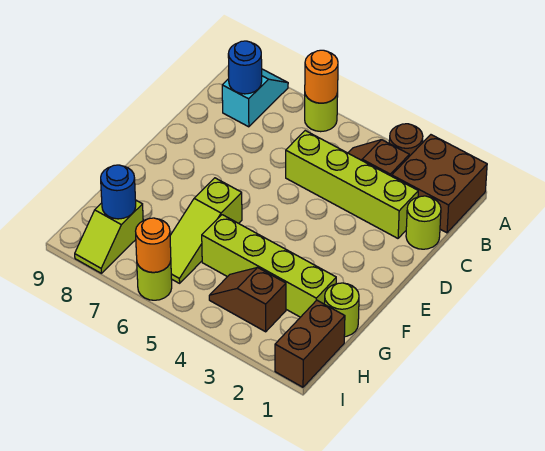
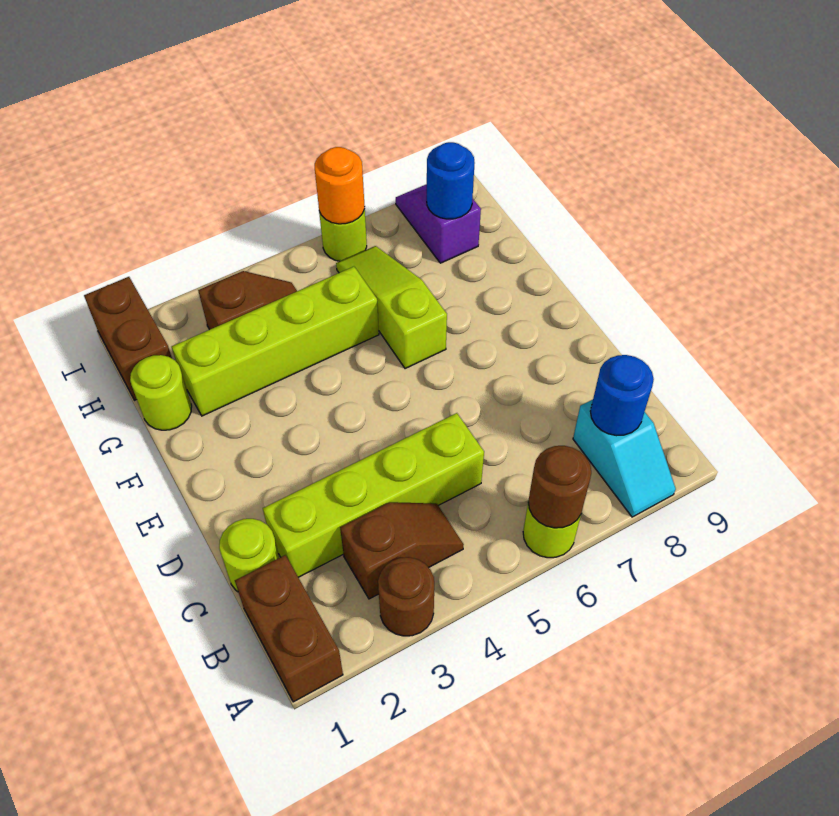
brown brick A1:B2 level 1 -> brown brick A1:B1 level 1
orange round brick A6 level 2 -> brown round brick A6 level 2
lime slope H8:I8 level 1 top H -> purple slope H8:I8 level 1 top H

